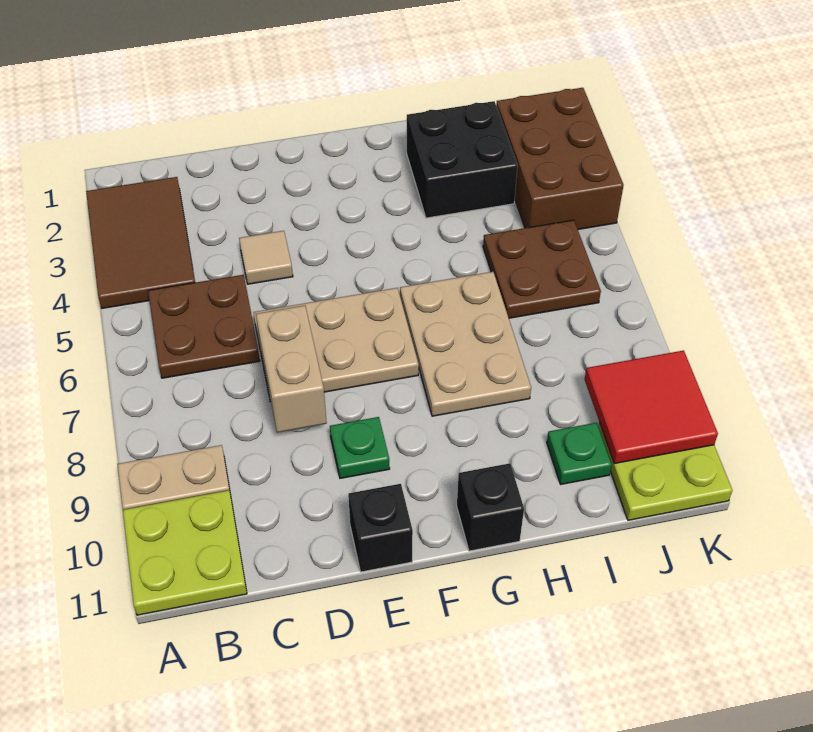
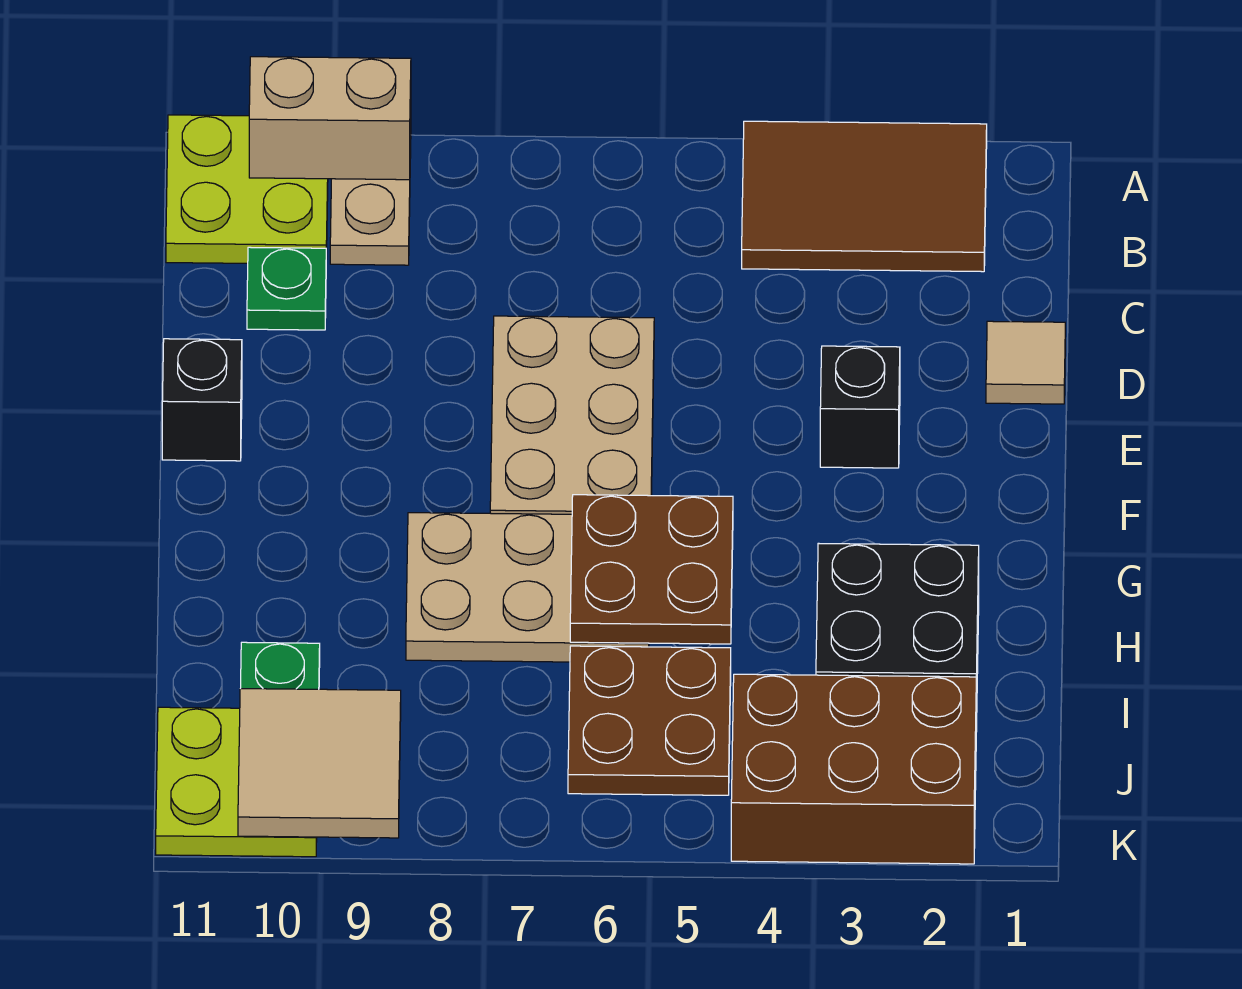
brown plate B5:C6 level 1 -> brown plate G5:H6 level 2
tan tile D4 level 1 -> tan tile D1 level 1
tan brick D7:D8 level 2 -> tan brick A9:A10 level 2
green plate E9 level 1 -> green plate C10 level 1
black brick G11 level 1 -> black brick E3 level 1
red tile J9:K10 level 2 -> tan tile J9:K10 level 2

